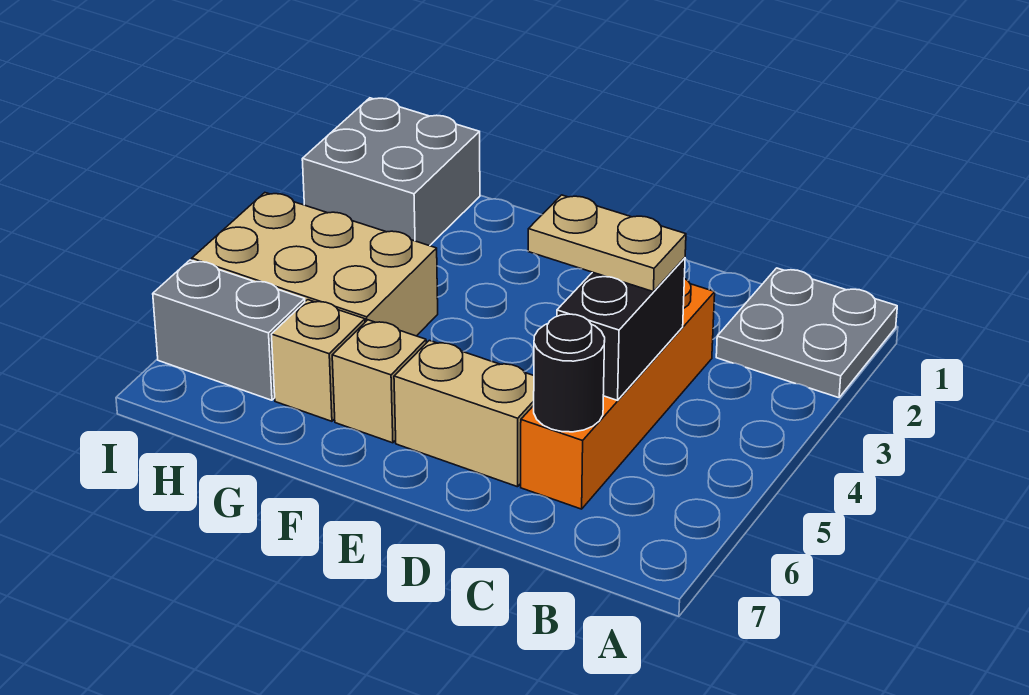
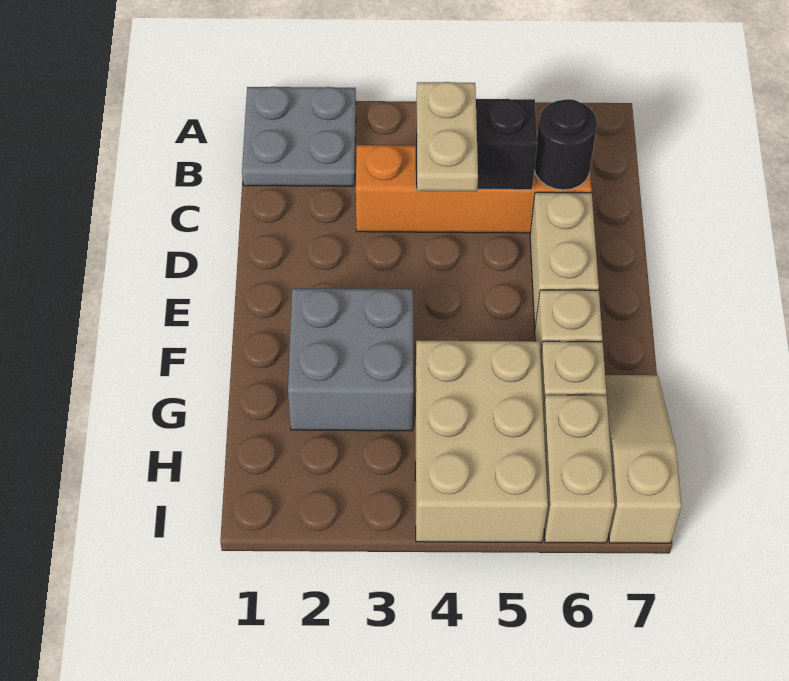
none -> tan slope G7:I7 level 1 top I
grey brick H1:I2 level 1 -> grey brick F2:G3 level 1
grey brick H6:I6 level 1 -> tan brick H6:I6 level 1

